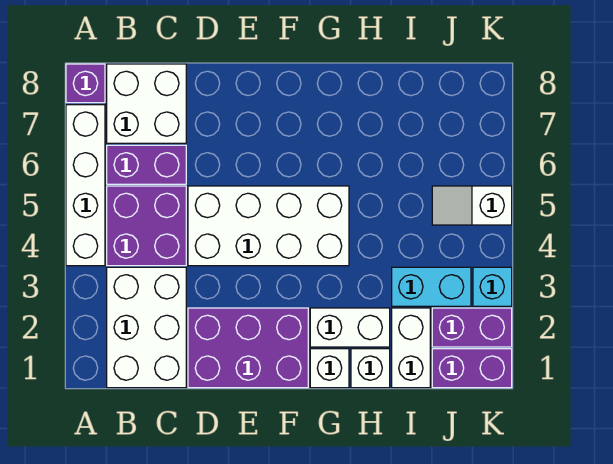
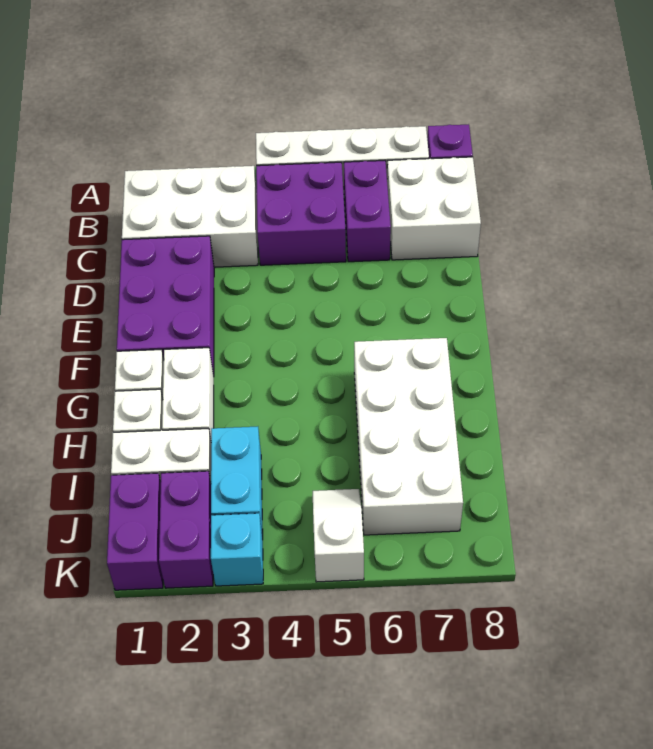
white brick D4:G5 level 1 -> white brick G6:J7 level 1

